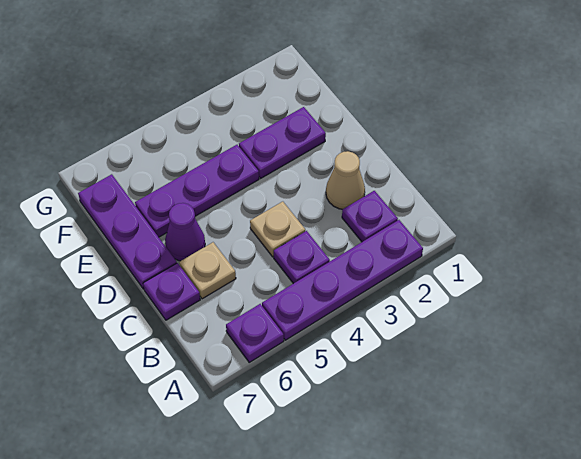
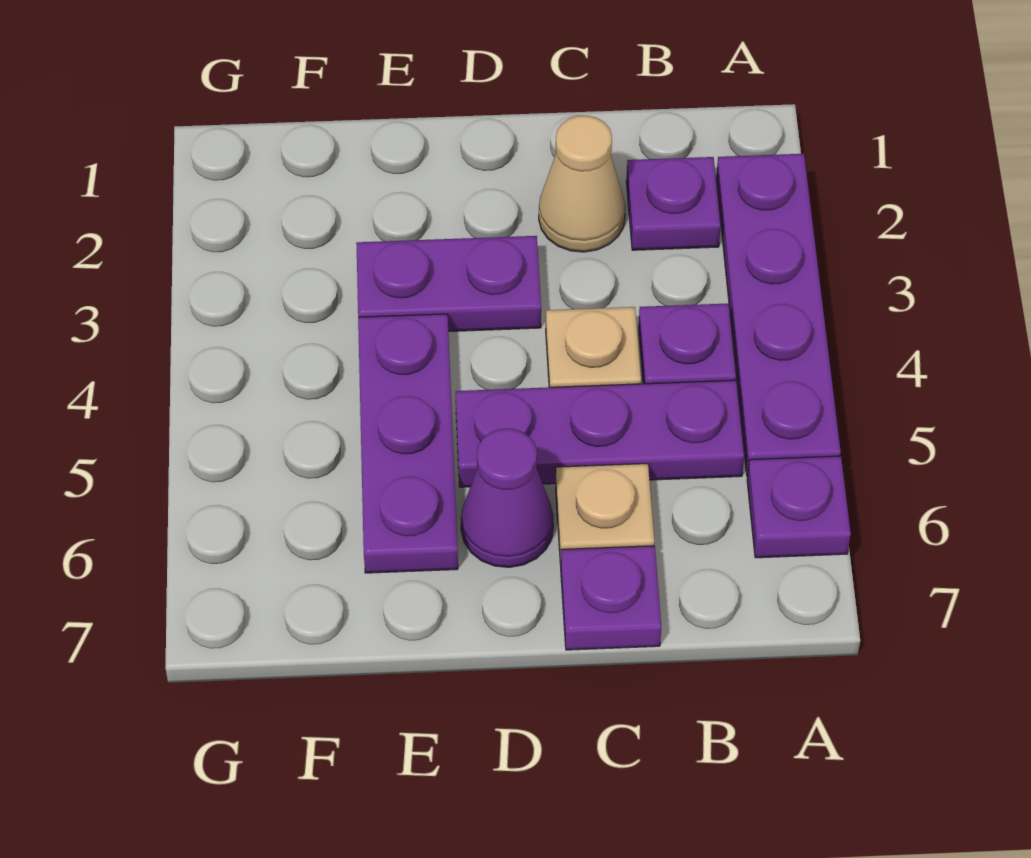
purple plate D7:F7 level 1 -> purple plate B5:D5 level 1
purple plate E2:E3 level 1 -> purple plate D3:E3 level 1

